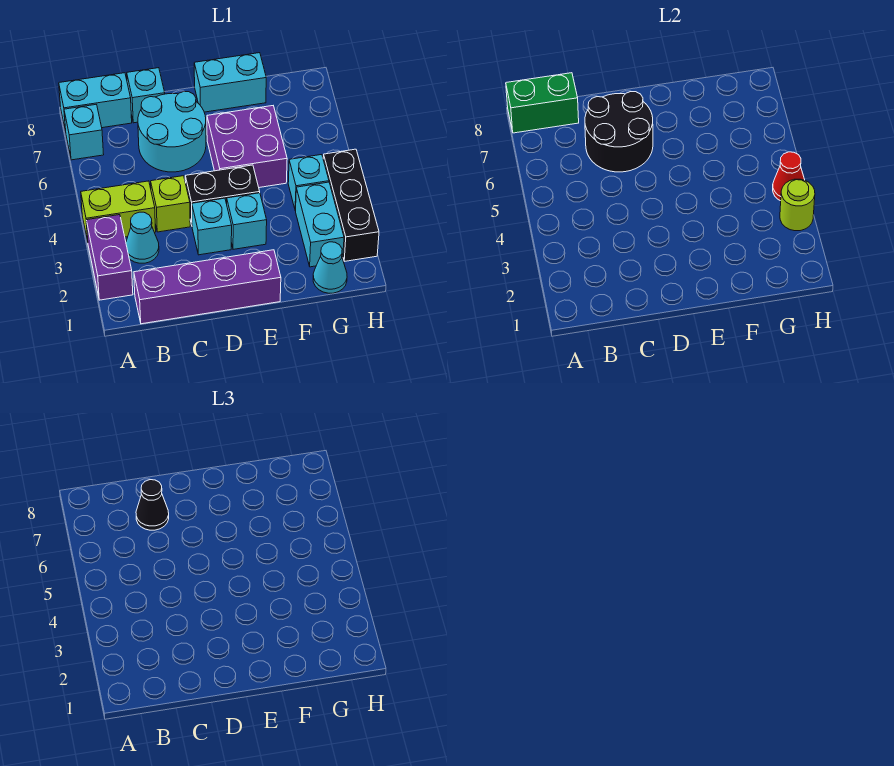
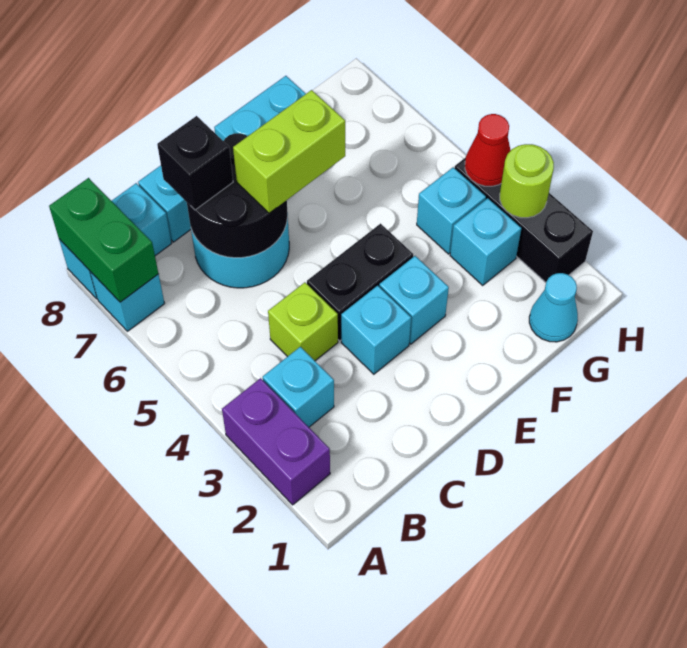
lime brick A4:B4 level 1 -> lime brick D6:E6 level 3
green brick A8:B8 level 2 -> green brick A7:A8 level 2
purple brick B1:E1 level 1 -> none
cyan cone B3 level 1 -> cyan brick B3 level 1
black cone C7 level 3 -> black brick C7 level 3
purple brick E5:F6 level 1 -> none
cyan brick G2:G3 level 1 -> cyan brick G3 level 1

